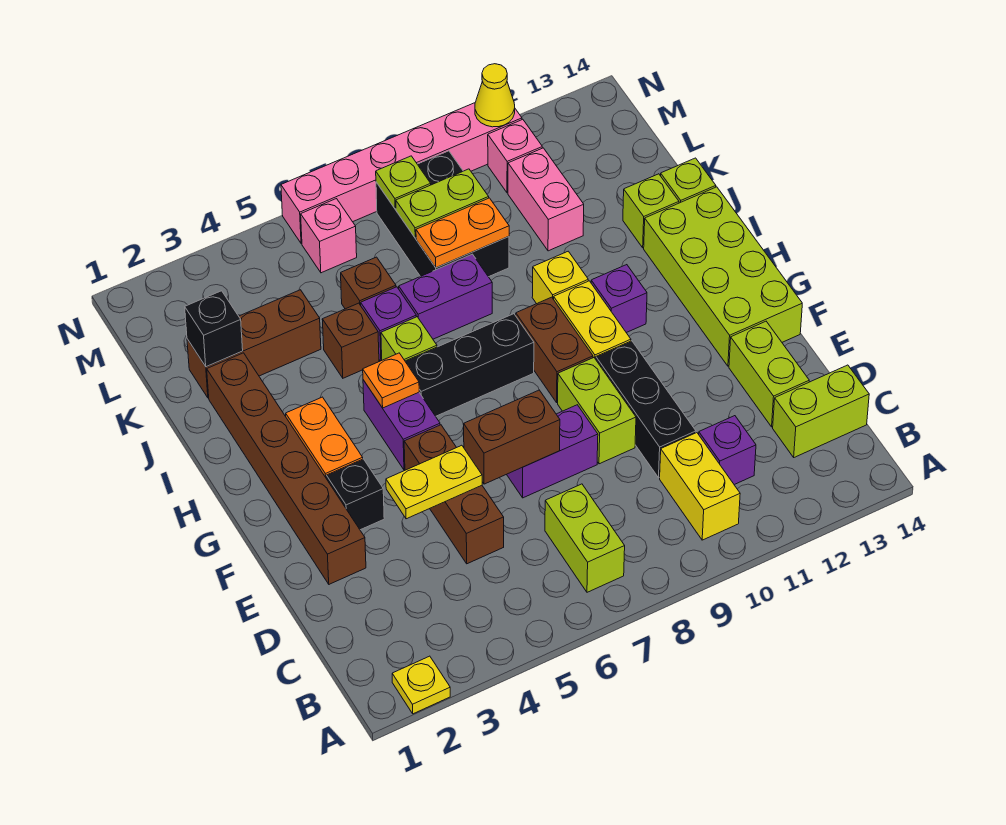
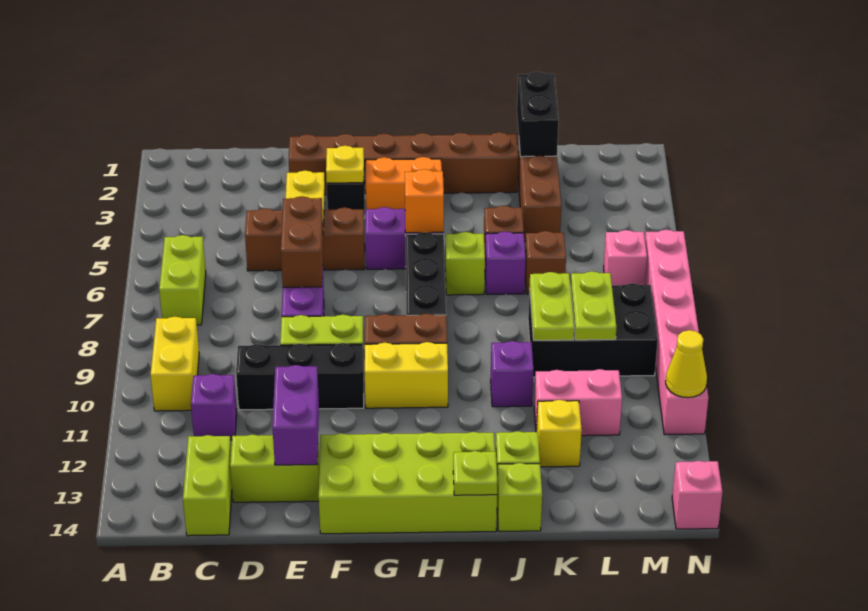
yellow plate A2 level 1 -> yellow plate F3 level 2
lime brick B7:C7 level 1 -> lime brick B6:B7 level 1
yellow brick B10:C10 level 1 -> yellow brick B9:B10 level 1
orange plate H5 level 2 -> orange brick H5 level 2
purple brick H11 level 1 -> purple brick J10 level 1
yellow brick I10 level 1 -> yellow brick K12 level 1
purple brick J7:J8 level 1 -> purple brick E12:E13 level 2
black brick K2 level 2 -> black brick K1:K2 level 2
orange plate K8:K9 level 2 -> lime plate K8:K9 level 2
lime plate M8 level 2 -> lime plate I14 level 2
pink brick M11 level 1 -> pink brick N14 level 1

